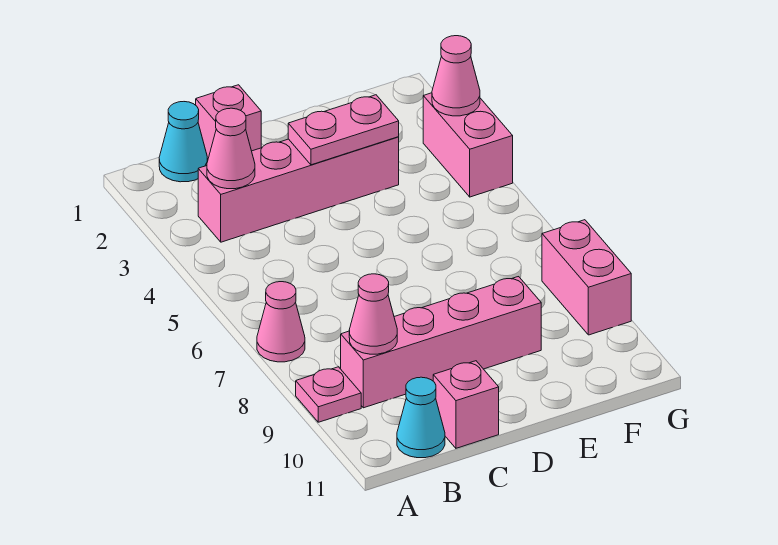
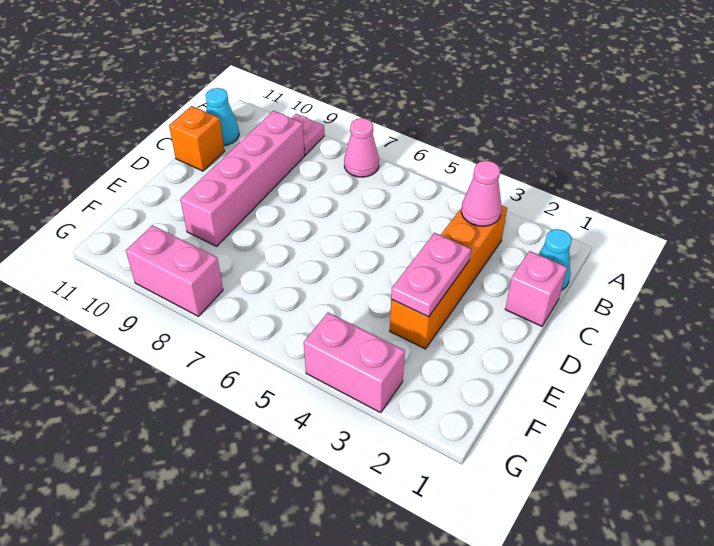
pink brick B3:E3 level 1 -> orange brick B3:E3 level 1
pink cone B9 level 2 -> none
pink brick C11 level 1 -> orange brick C11 level 1
pink cone G3 level 2 -> none

